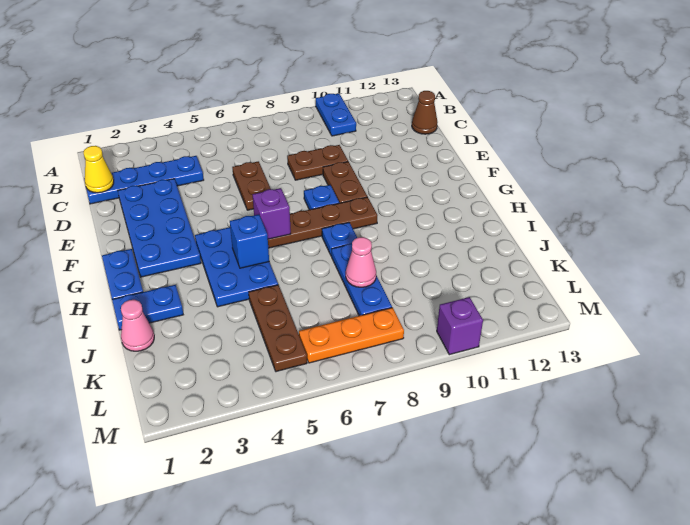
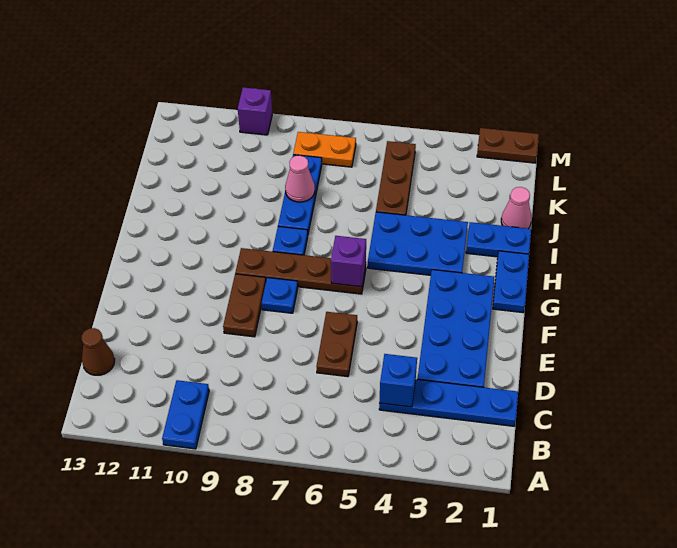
yellow cone C1 level 2 -> none
brown plate D8:D9 level 1 -> brown plate M1:M2 level 1
blue plate G4:I5 level 1 -> blue plate H3:I5 level 1
blue brick H5 level 2 -> blue brick C4 level 2
orange plate L6:L8 level 1 -> orange plate L7:L8 level 1

